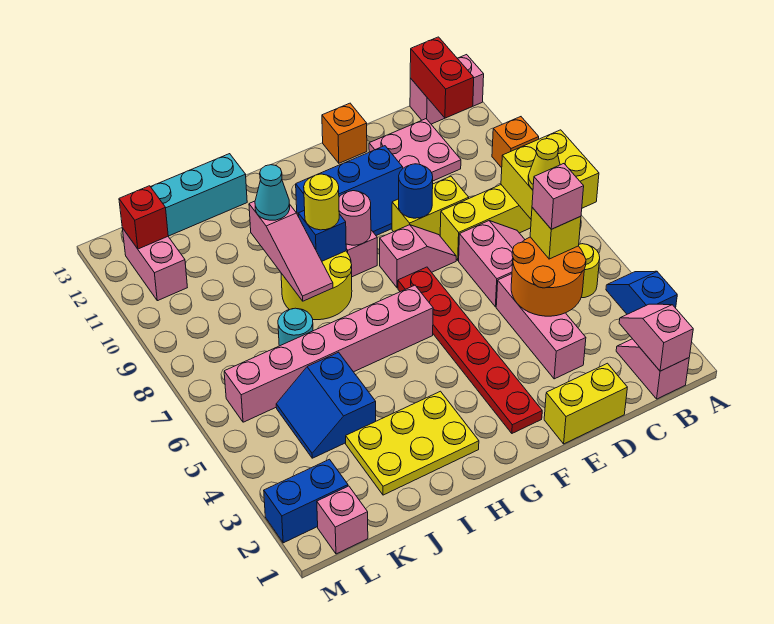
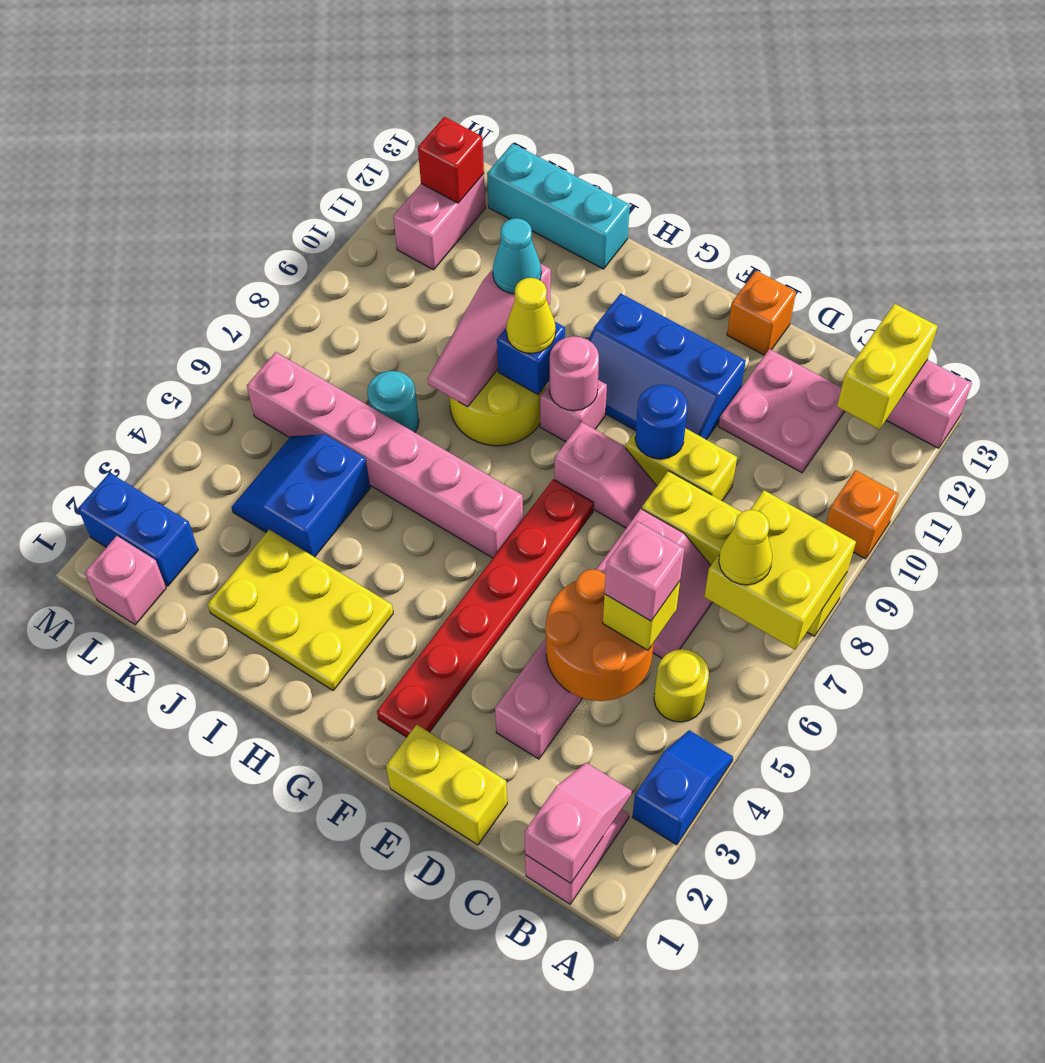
red brick B12:B13 level 2 -> yellow brick B12:B13 level 2
yellow round brick H9 level 3 -> yellow cone H9 level 3

